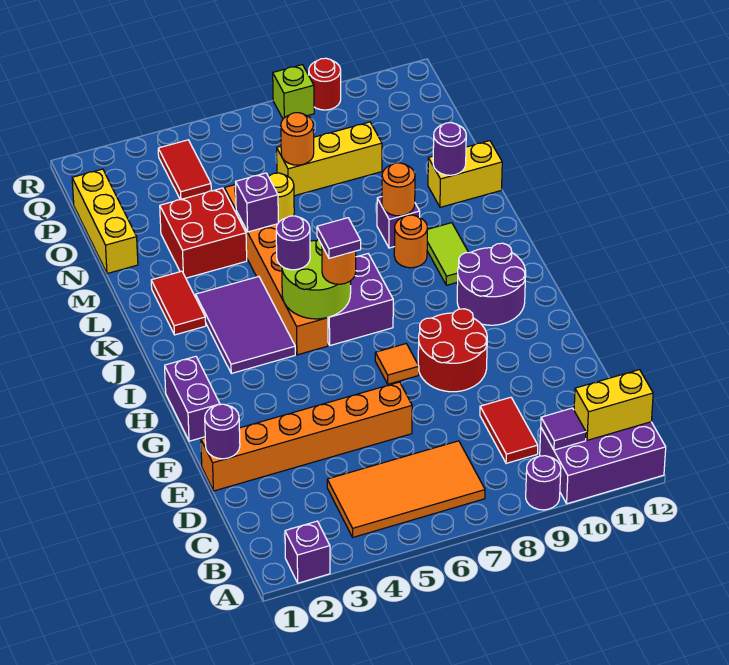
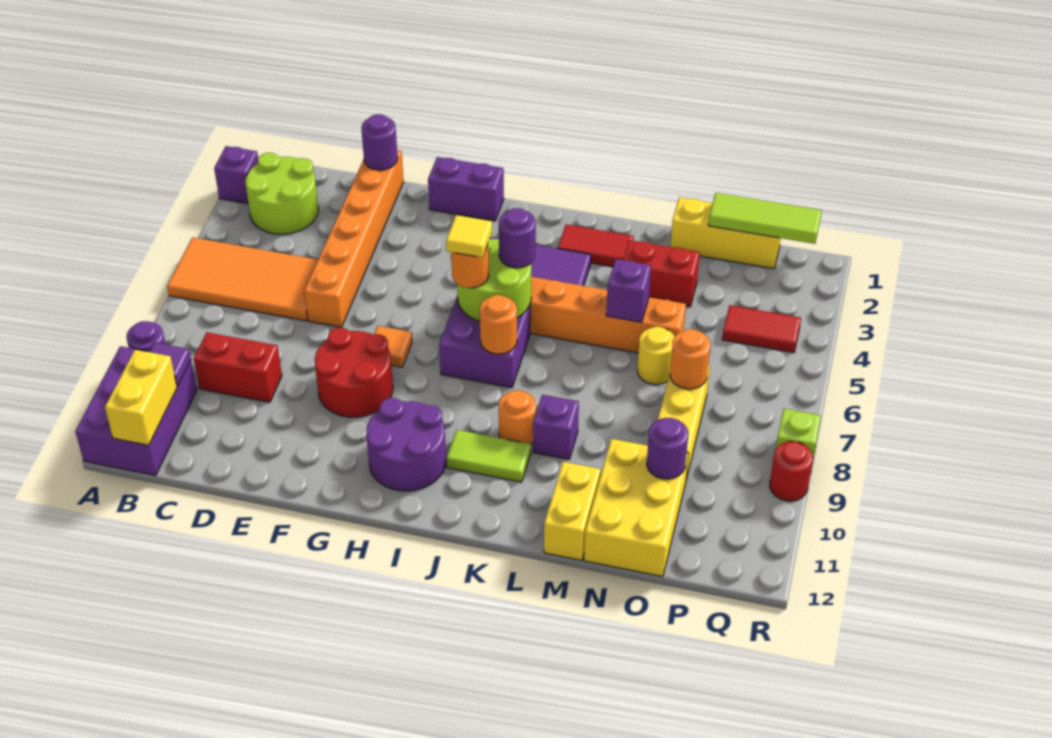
none -> lime round brick B2:C3 level 1
orange tile B4:C7 level 1 -> orange tile A5:D6 level 1
red tile C9:D9 level 1 -> red brick C9:D9 level 1
purple tile I6 level 4 -> yellow tile I6 level 4
orange round brick L9 level 2 -> orange round brick J7 level 2
red brick M3:N4 level 1 -> red brick M3:N3 level 1
purple round brick M11 level 2 -> purple round brick O10 level 2
none -> yellow brick N10:O12 level 1
none -> lime tile O1:Q1 level 2

